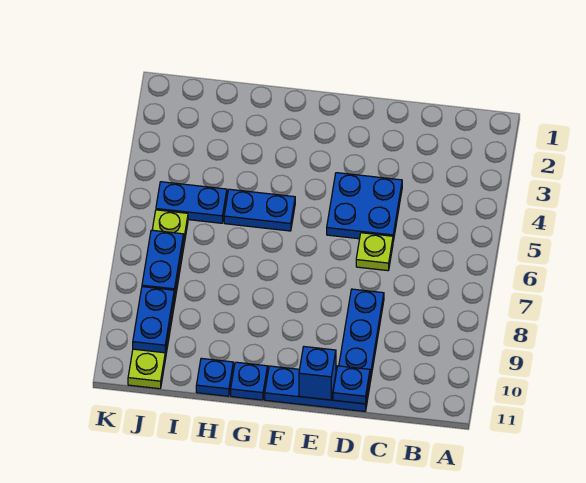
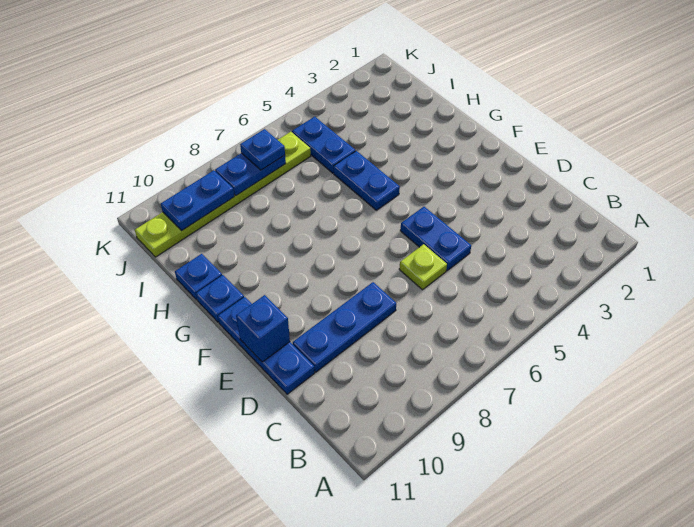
blue plate D4:E5 level 1 -> blue plate D5:E5 level 1
blue plate D11 level 2 -> blue plate J7 level 3

